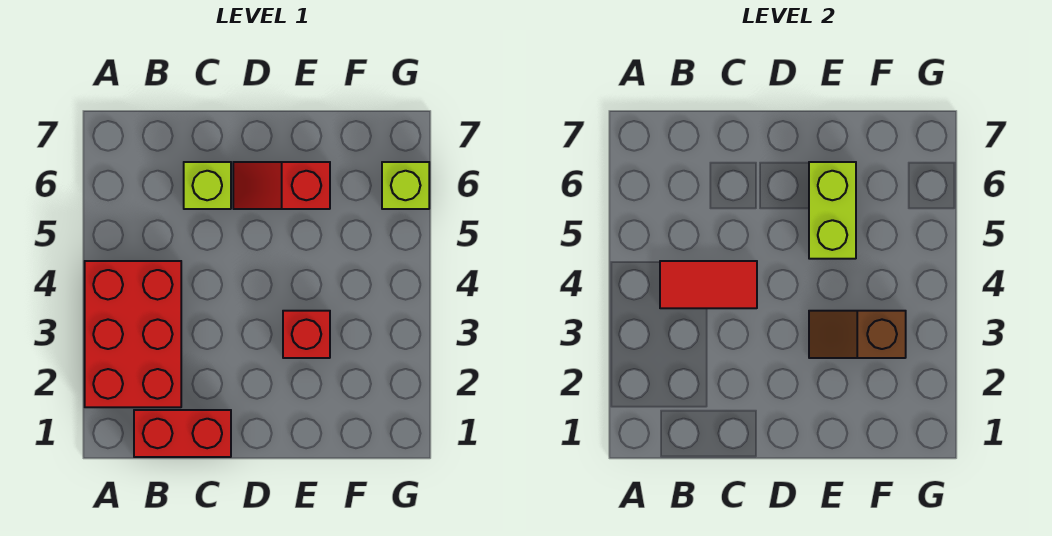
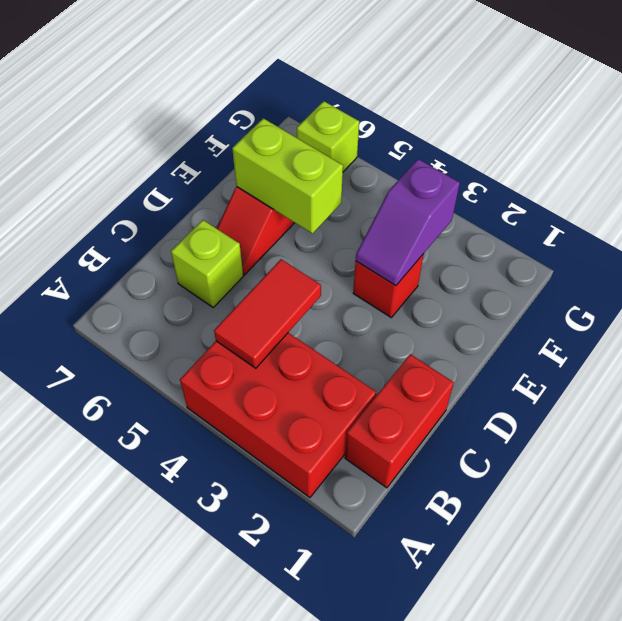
brown slope E3:F3 level 2 top F -> purple slope E3:F3 level 2 top F

